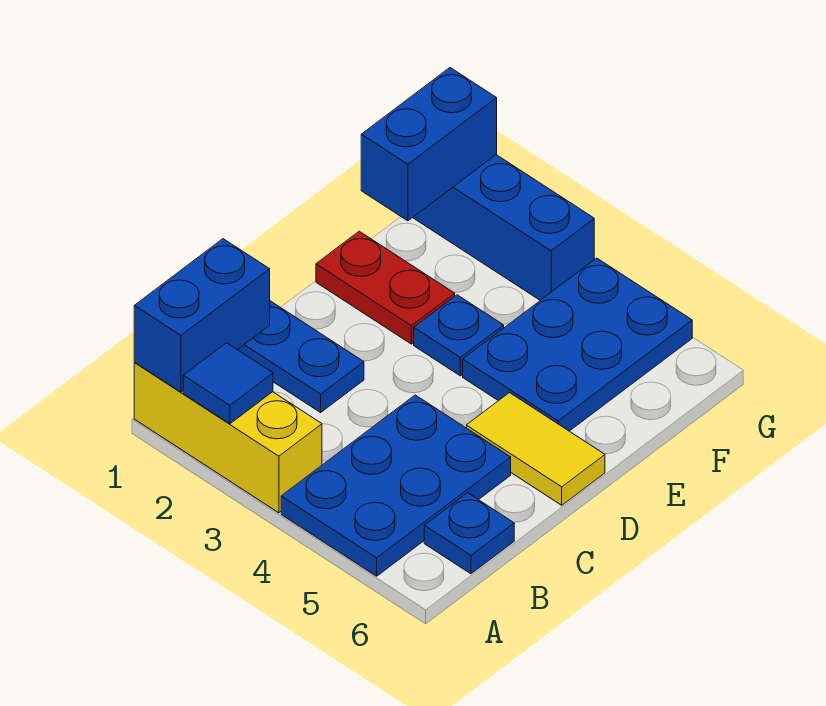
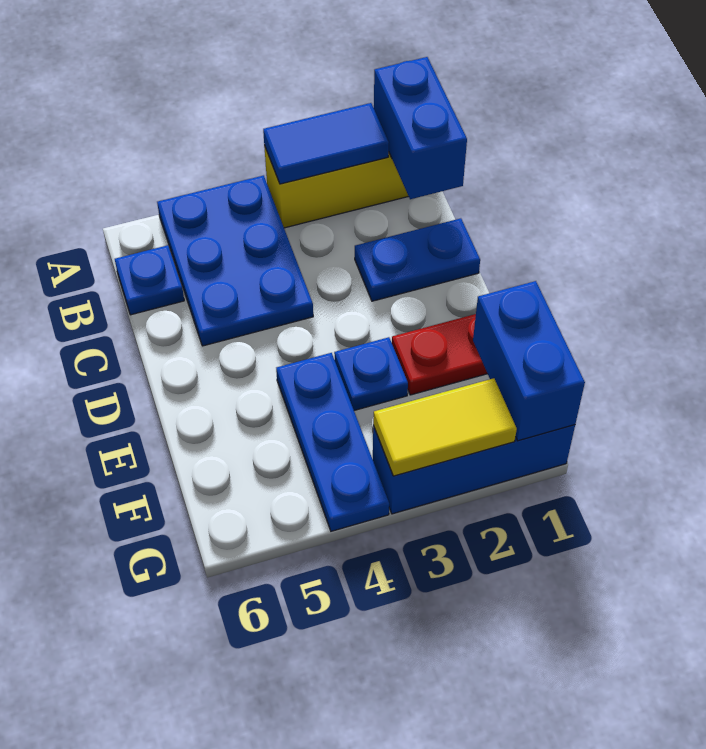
blue tile A2 level 2 -> blue tile A2:A3 level 2
yellow tile D5:D6 level 1 -> yellow tile G2:G3 level 2
blue plate E4:G5 level 1 -> blue plate E4:G4 level 1

